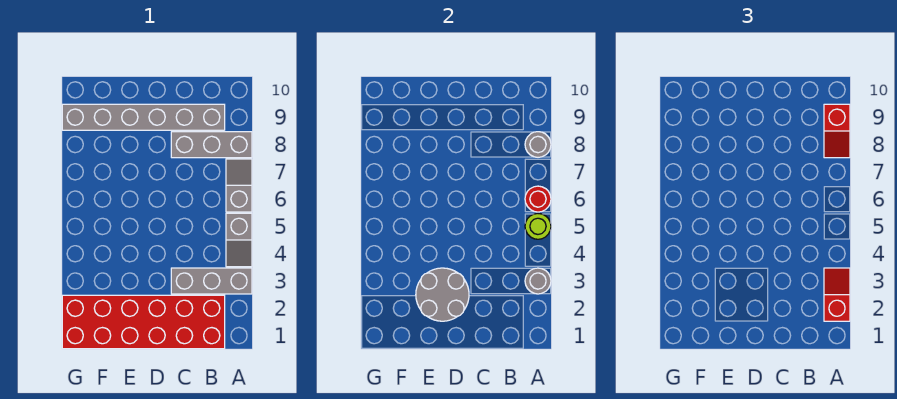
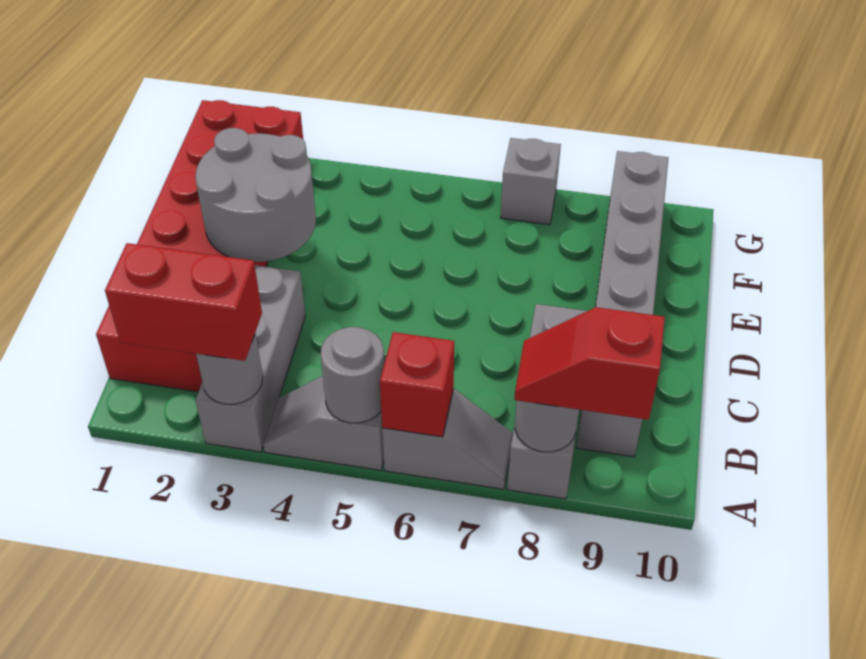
red slope A2:A3 level 3 top 2 -> red brick A2:A3 level 3
lime round brick A5 level 2 -> grey round brick A5 level 2
red round brick A6 level 2 -> red brick A6 level 2
none -> grey brick G7 level 1

